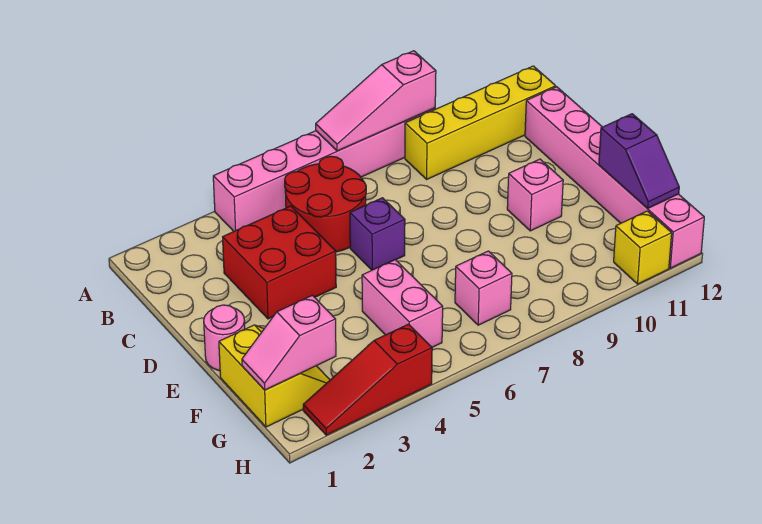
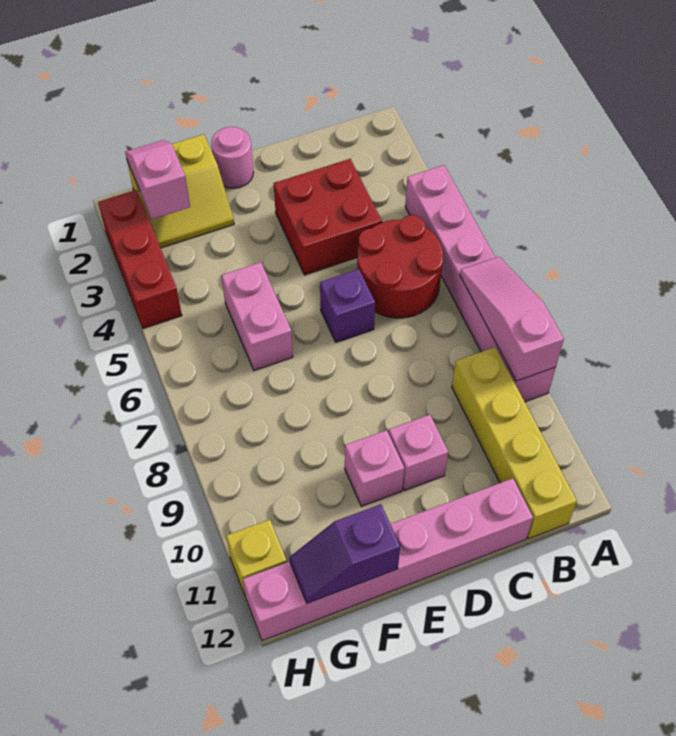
pink brick F5:G5 level 1 -> pink brick F5:F6 level 1
pink brick G7 level 1 -> pink brick D10 level 1
red slope H2:H4 level 1 top 4 -> red brick H2:H4 level 1

